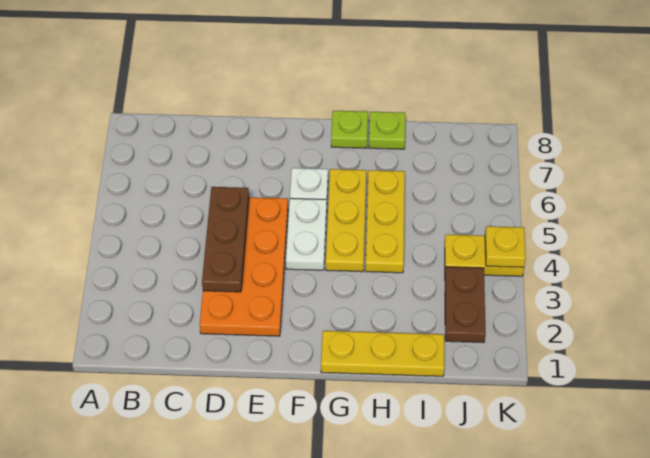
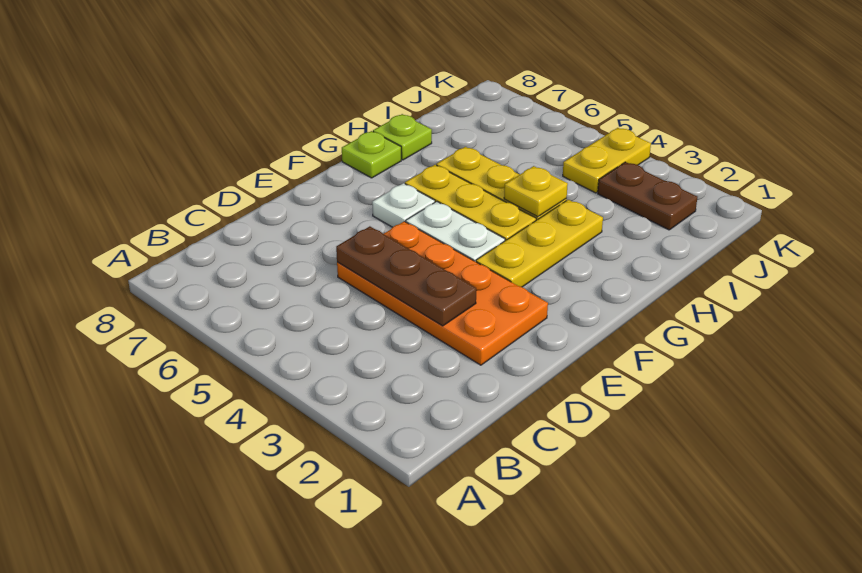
yellow plate G1:I1 level 1 -> yellow plate F3:H3 level 1
yellow plate K4 level 2 -> yellow plate H4 level 2

